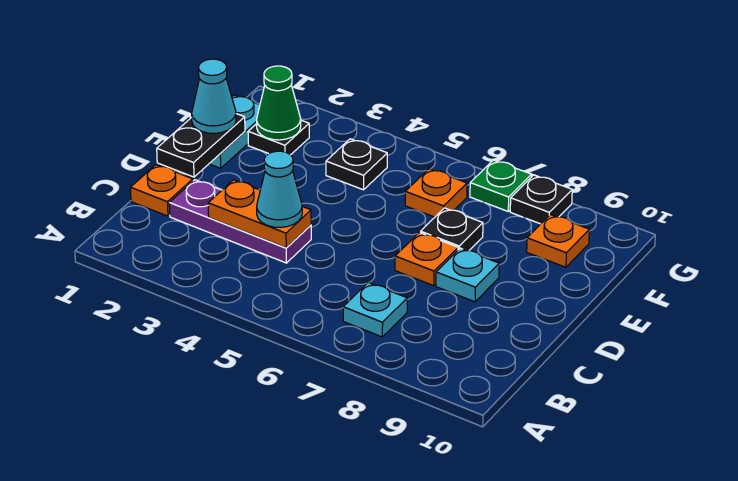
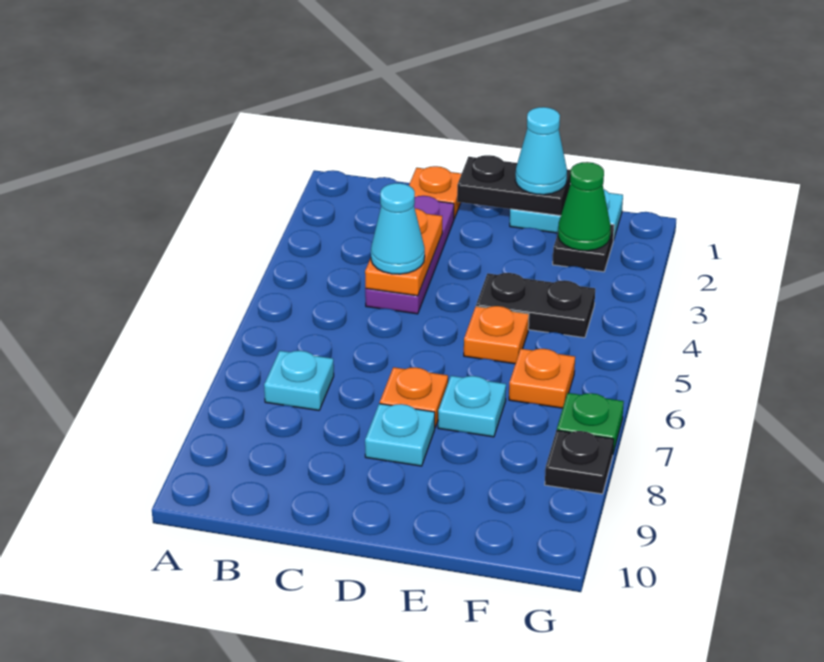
black plate E7 level 1 -> cyan plate E7 level 1
black plate F4 level 1 -> black plate E4:F4 level 1
orange plate F9 level 1 -> orange plate E5 level 1

